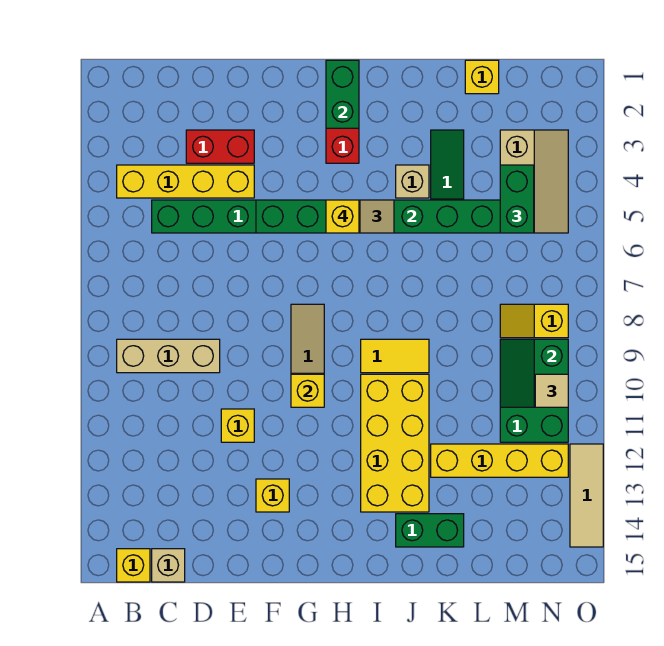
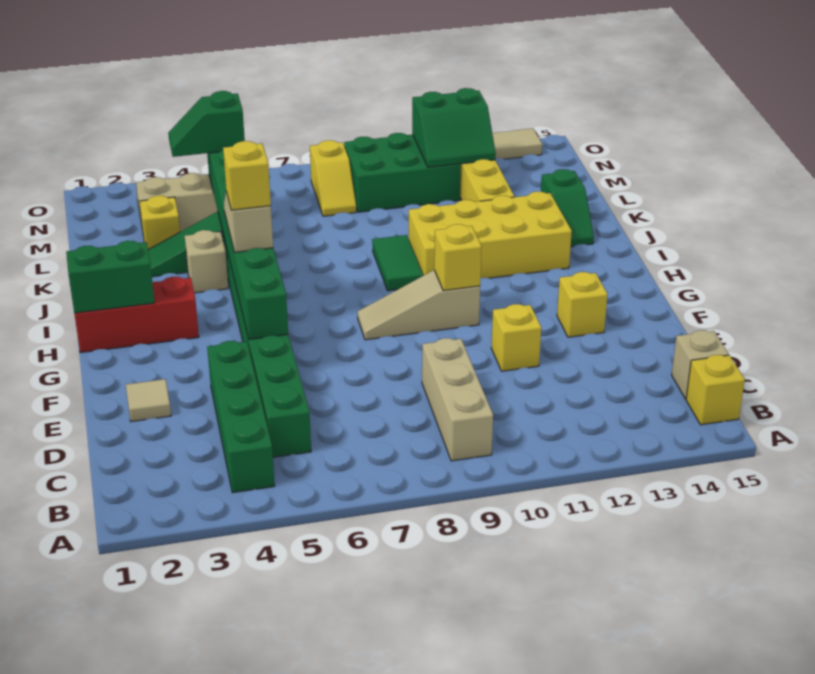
yellow brick B4:E4 level 1 -> green brick B4:E4 level 1
red brick D3:E3 level 1 -> none
yellow tile I9:J9 level 1 -> green tile I9:J9 level 1
green brick J14:K14 level 1 -> green slope J14:K14 level 1 top K
yellow brick L1 level 1 -> yellow brick L3 level 1
green brick M4:M5 level 3 -> green slope M4:M5 level 3 top 5
green slope M9:N10 level 2 top N -> green slope M11:N12 level 2 top N
tan tile N10 level 3 -> tan tile E2 level 1

